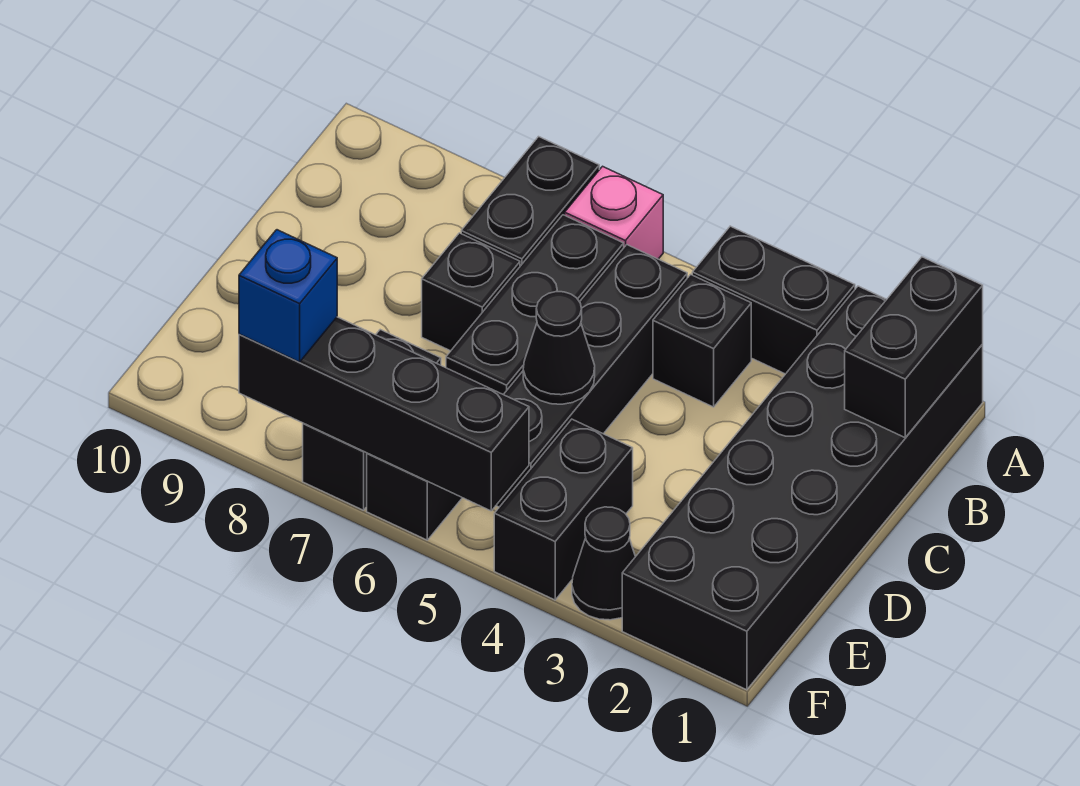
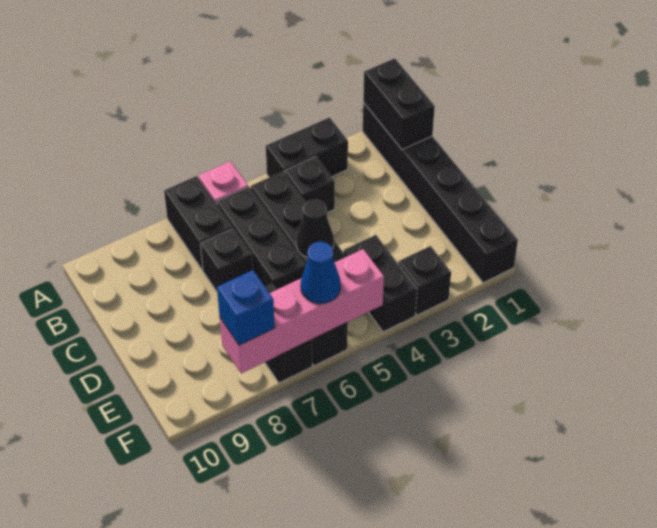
black brick A1:F2 level 1 -> black brick A1:F1 level 1
black cone F3 level 1 -> black brick F3 level 1
black brick F5:F8 level 2 -> pink brick F5:F8 level 2
none -> blue cone F6 level 3

